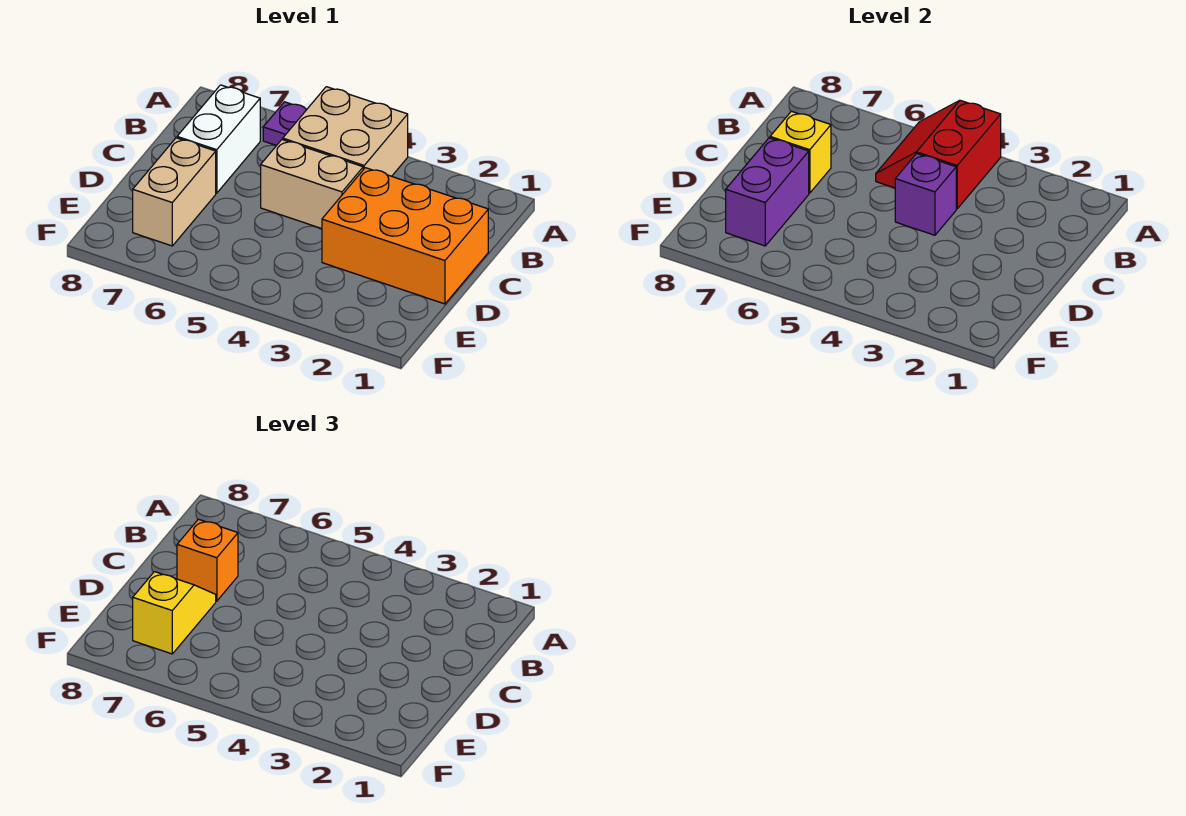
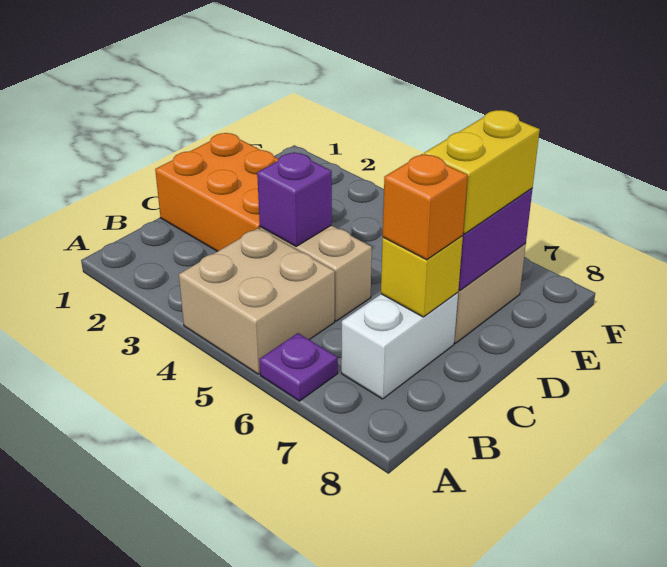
red slope A4:B5 level 2 top 4 -> none
yellow slope D7:E7 level 3 top E -> yellow brick D7:E7 level 3

